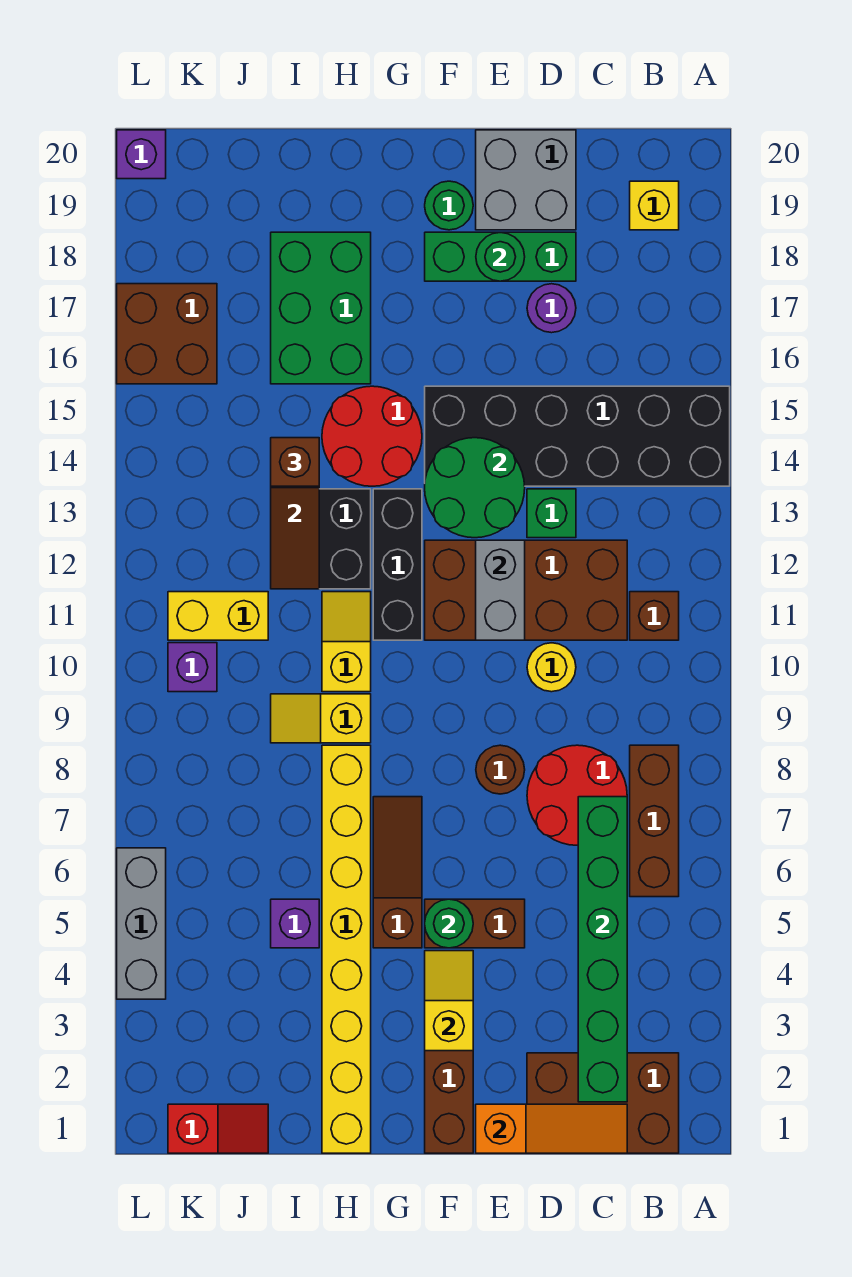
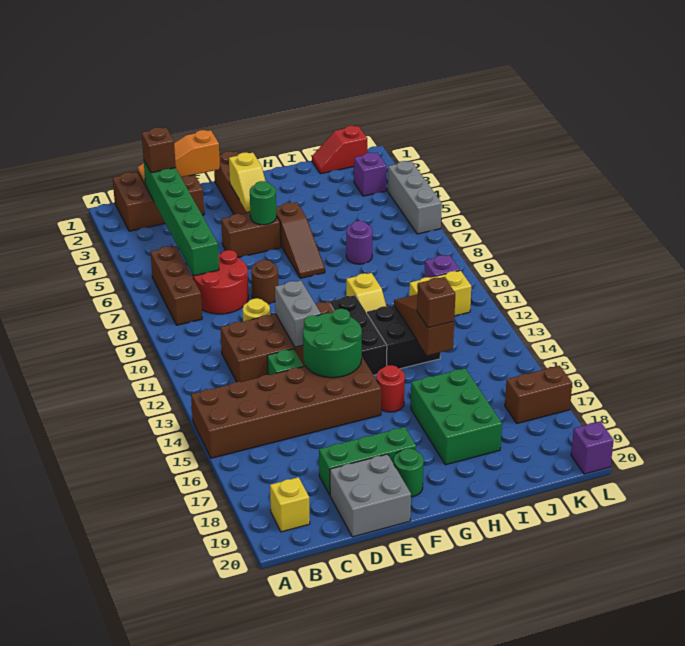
black brick A14:F15 level 1 -> brown brick A14:F15 level 1
brown brick B11 level 1 -> brown brick C2 level 3
purple round brick D17 level 1 -> purple round brick I7 level 1
green round brick E18 level 2 -> none
red round brick G14:H15 level 1 -> red round brick G15 level 1
yellow brick H1:H8 level 1 -> none
yellow slope H9:I9 level 1 top H -> none
purple brick I5 level 1 -> purple brick K3 level 1
brown brick K16:L17 level 1 -> brown brick K17:L17 level 1

